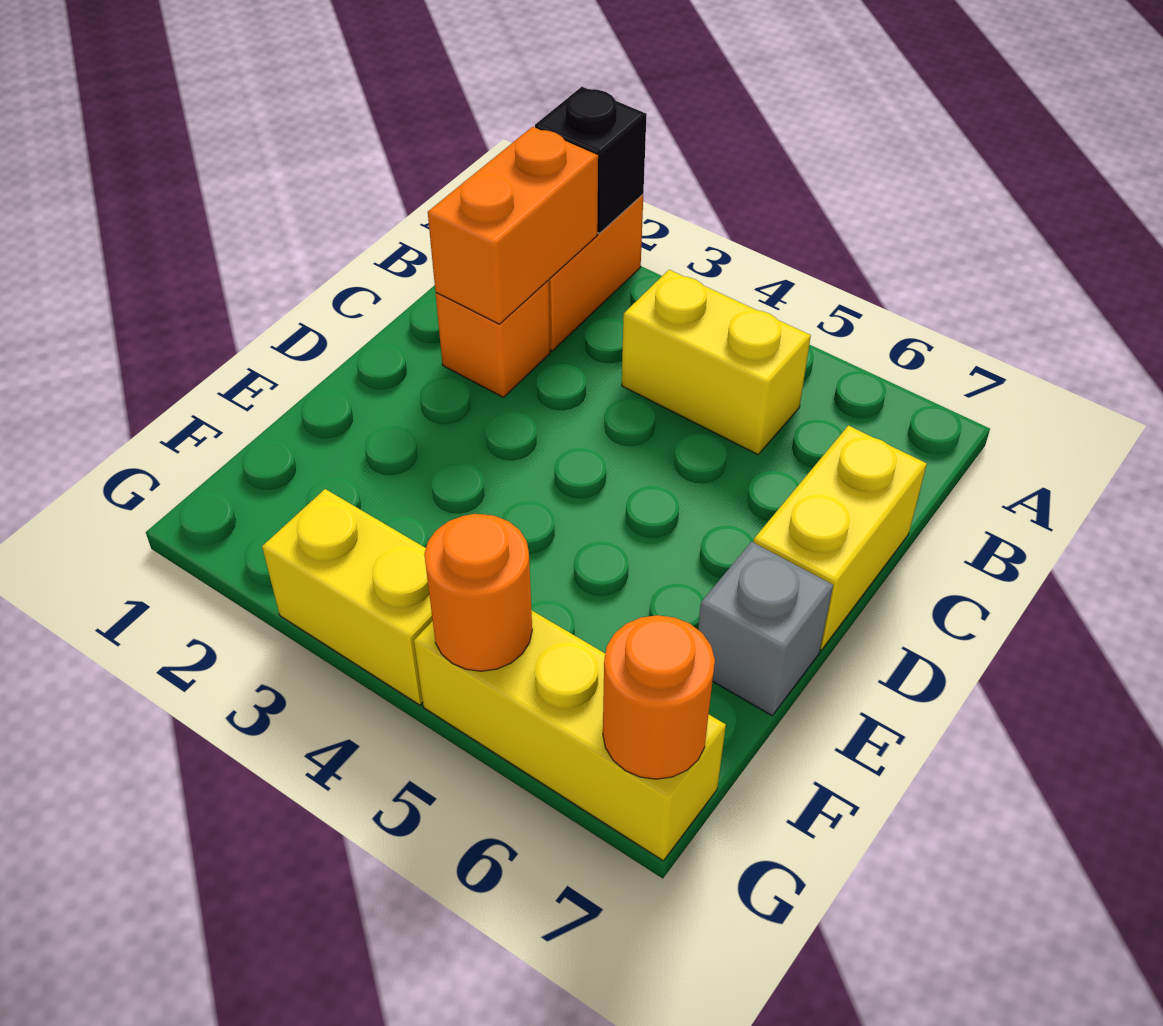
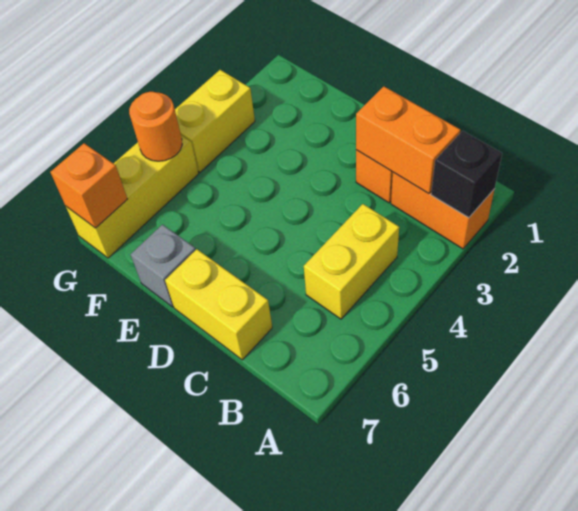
orange round brick G7 level 2 -> orange brick G7 level 2

